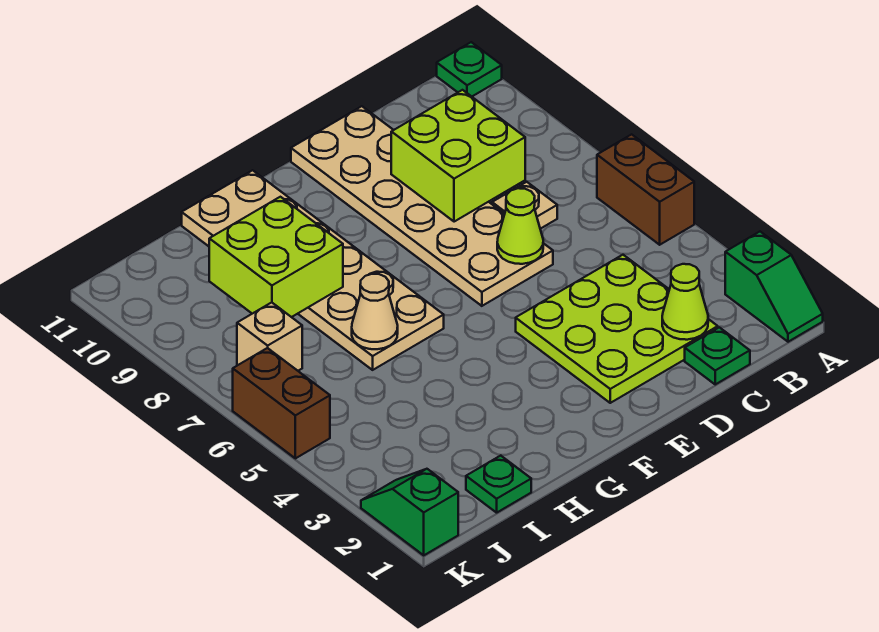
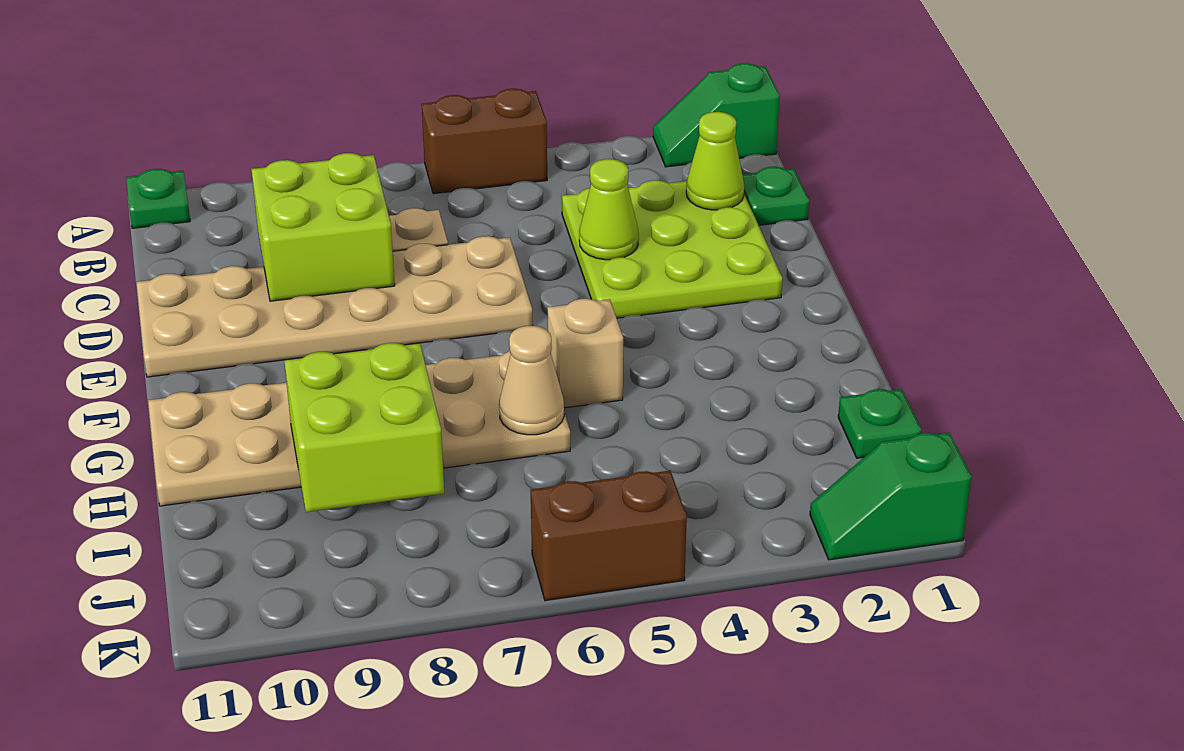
green slope A1:A2 level 1 top 2 -> green slope A1:A2 level 1 top 1
lime cone D6 level 2 -> lime cone D4 level 2
tan brick J7 level 1 -> tan brick G5 level 1

